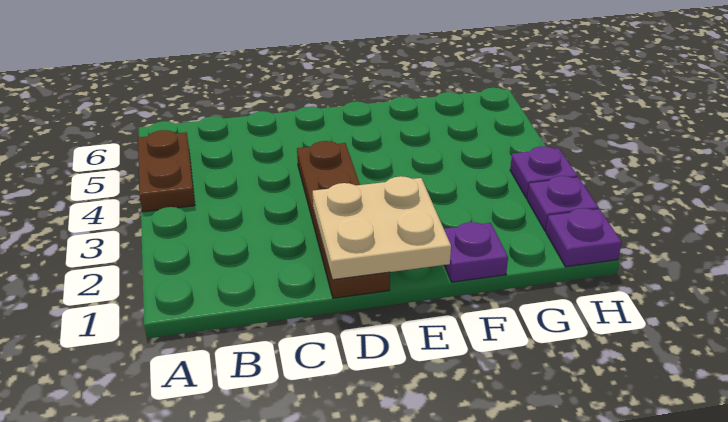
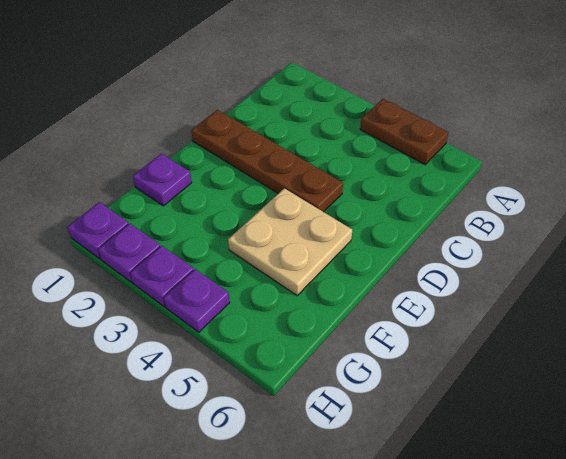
tan plate D1:E2 level 2 -> tan plate E4:F5 level 1
none -> purple plate H4 level 1

